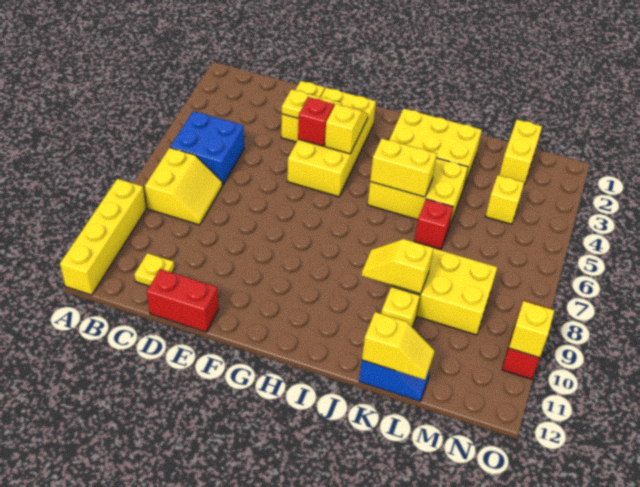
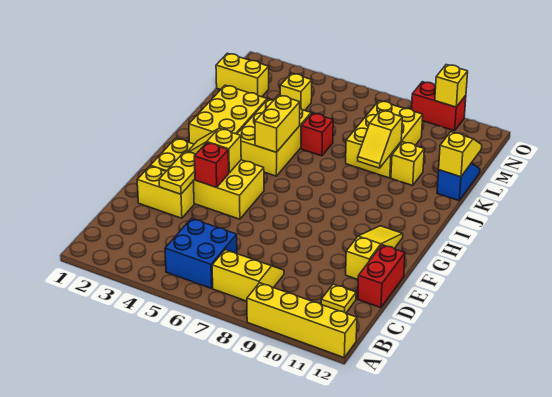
none -> yellow slope E11:G11 level 1 top E

